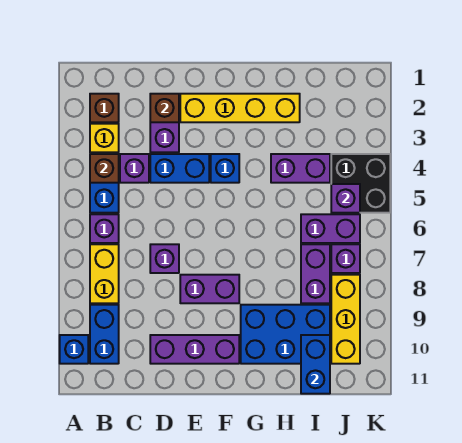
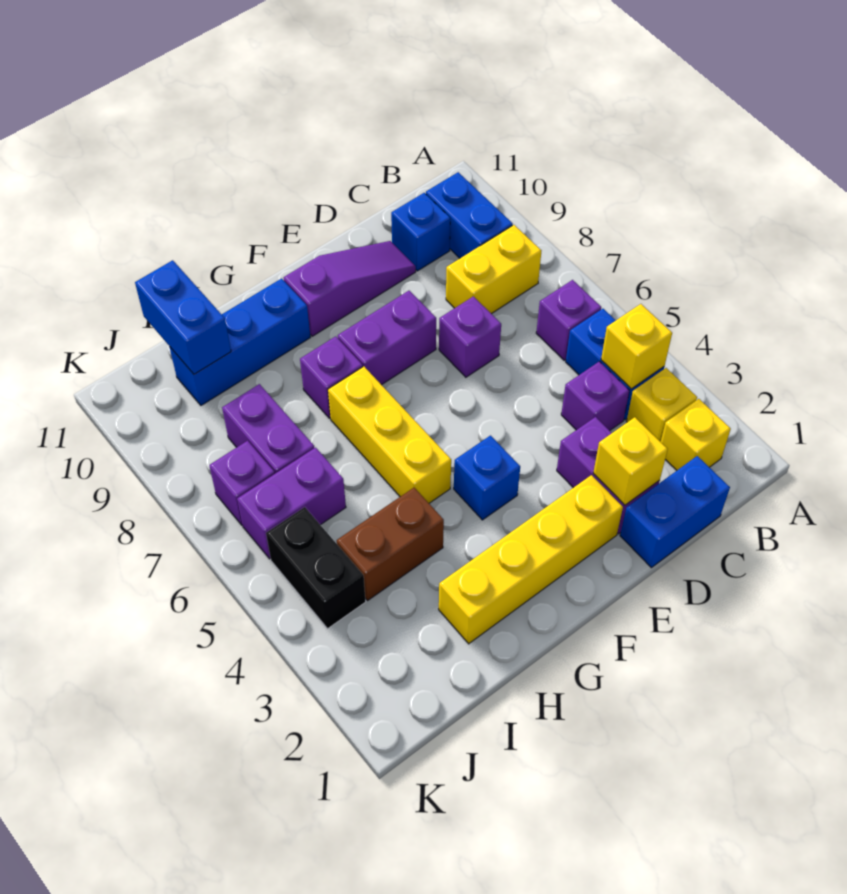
blue brick A10 level 1 -> blue brick C10 level 1
brown brick B2 level 1 -> yellow brick B2 level 1
brown brick B4 level 2 -> yellow brick B4 level 2
yellow brick B7:B8 level 1 -> yellow brick B8:C8 level 1
brown brick D2 level 2 -> yellow brick D2 level 2
blue brick D4:E4 level 1 -> blue brick C1:D1 level 1
purple brick D10:F10 level 1 -> purple slope D10:F10 level 1 top F
blue brick G9:I10 level 1 -> blue brick G10:I10 level 1
purple brick H4:I4 level 1 -> brown brick H4:I4 level 1
black brick J4:K5 level 1 -> black brick J4:J5 level 1
purple brick J5 level 2 -> purple brick G8 level 1
yellow brick J8:J10 level 1 -> yellow brick G5:G7 level 1

